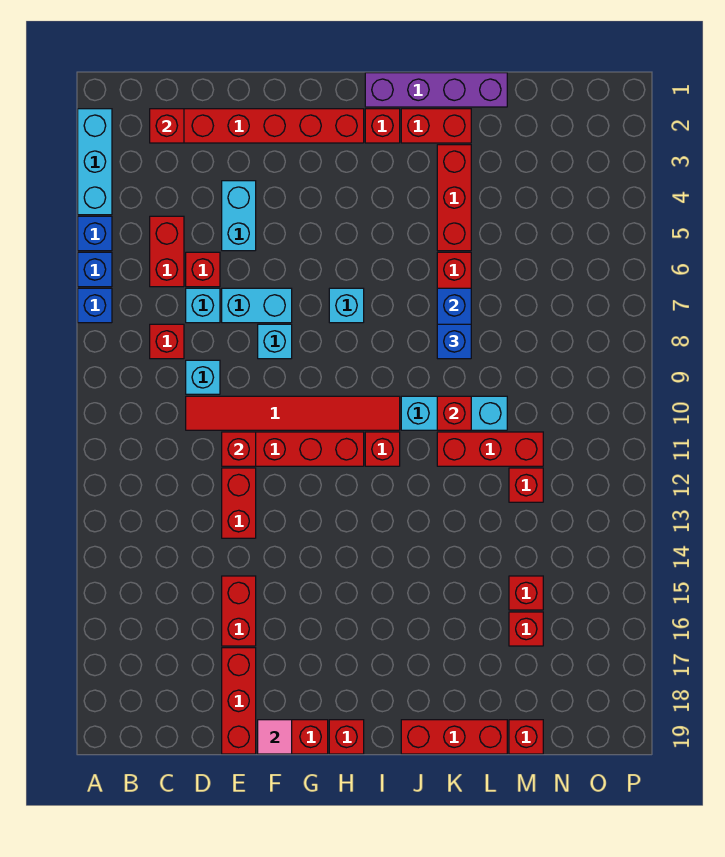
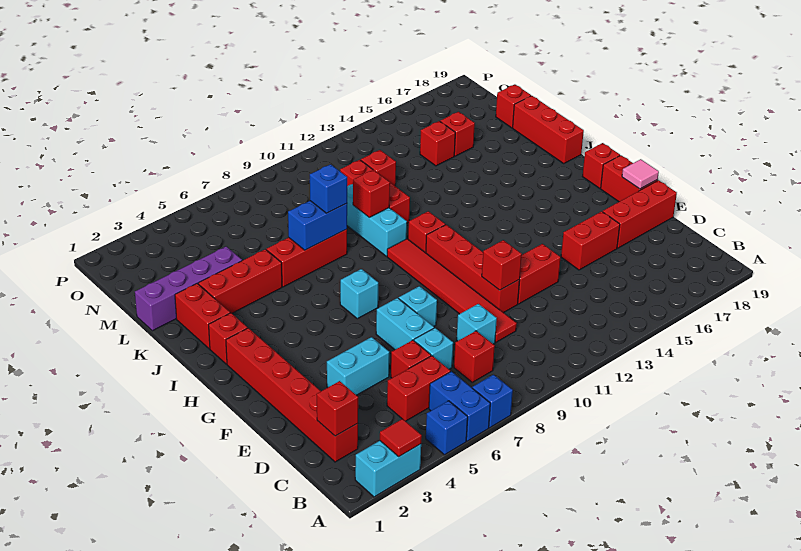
cyan brick A2:A4 level 1 -> cyan brick A2:A3 level 1
none -> red tile A3 level 2
blue brick A6 level 1 -> blue brick A6:B6 level 1
purple brick I1:L1 level 1 -> purple brick L1:L4 level 1

